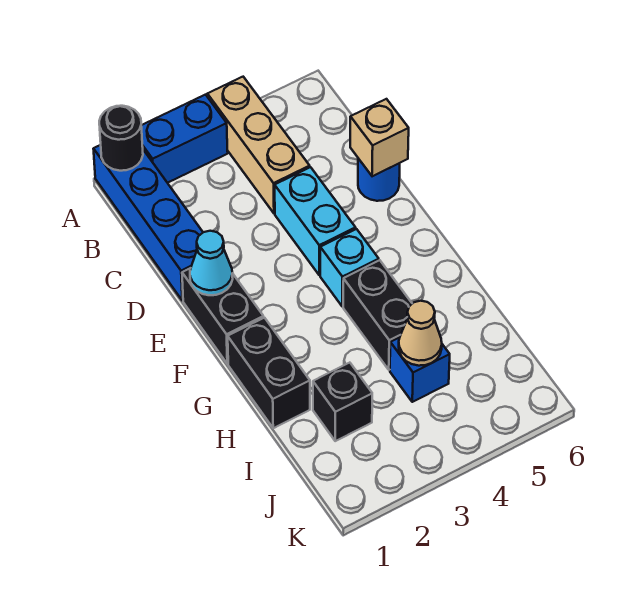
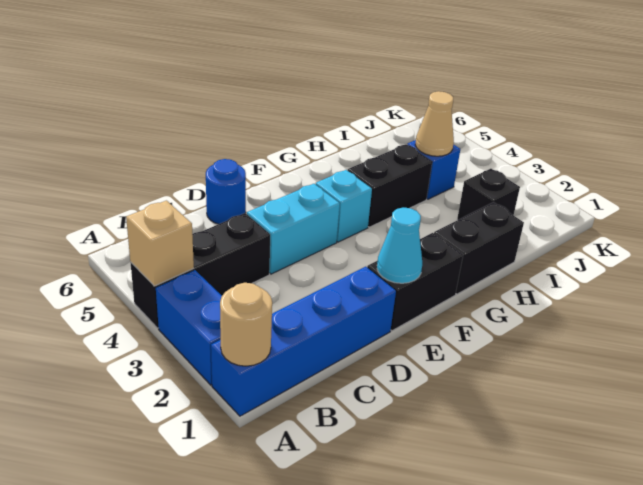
black round brick A1 level 2 -> tan round brick A1 level 2
tan brick A4:C4 level 1 -> black brick A4:C4 level 1
tan brick D6 level 2 -> tan brick A4 level 2

